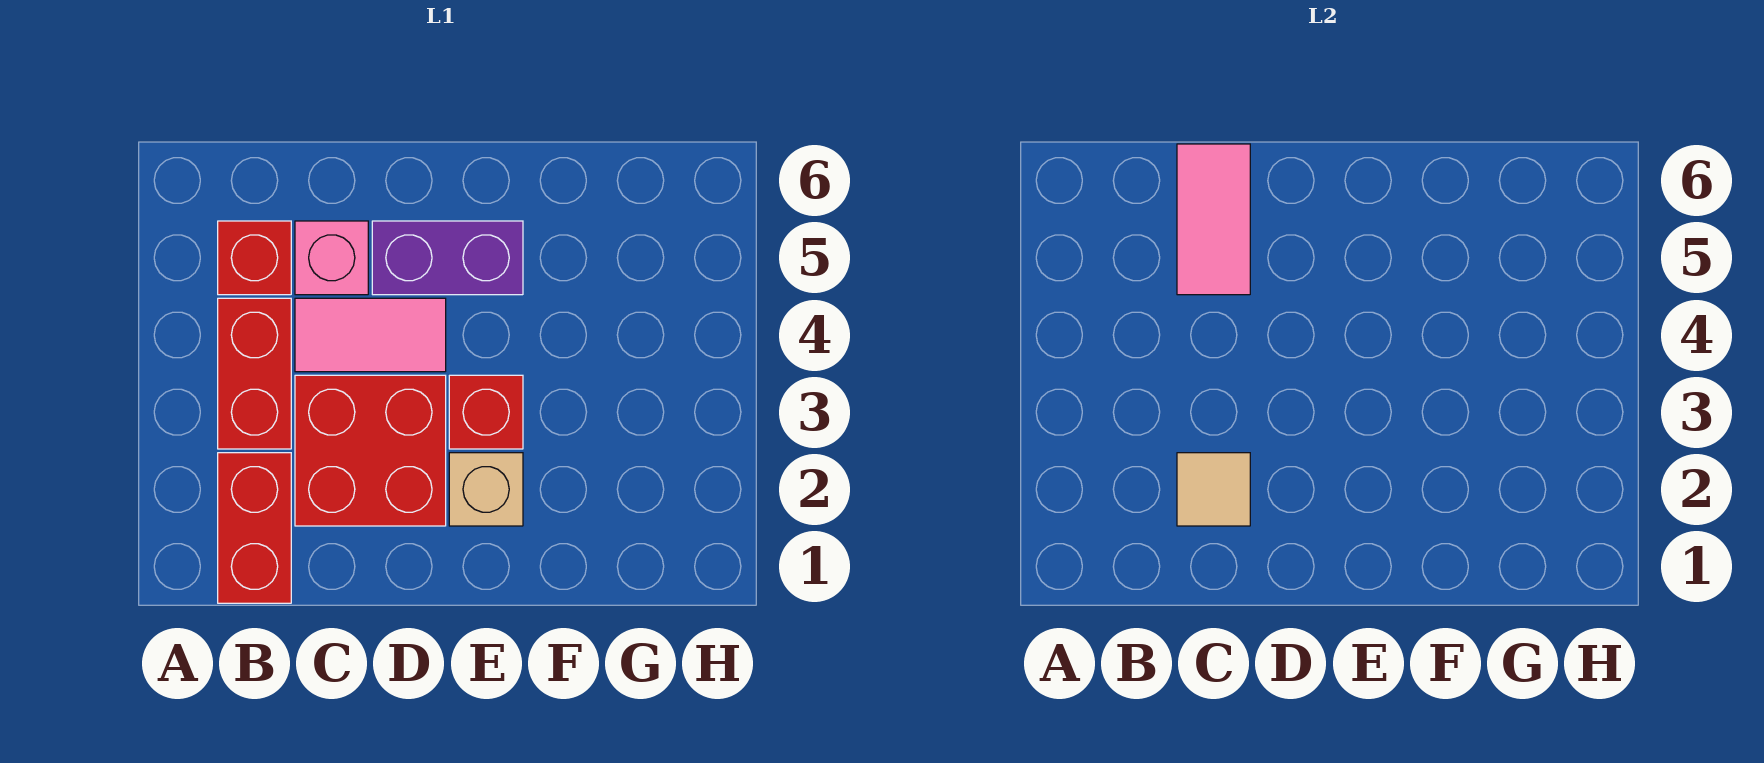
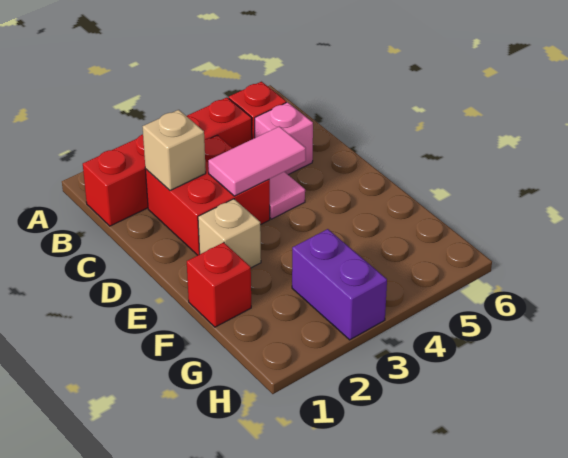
tan tile C2 level 2 -> tan brick C2 level 2
pink tile C5:C6 level 2 -> pink tile D3:D4 level 2
purple brick D5:E5 level 1 -> purple brick G3:H3 level 1
red brick E3 level 1 -> red brick F1 level 1

